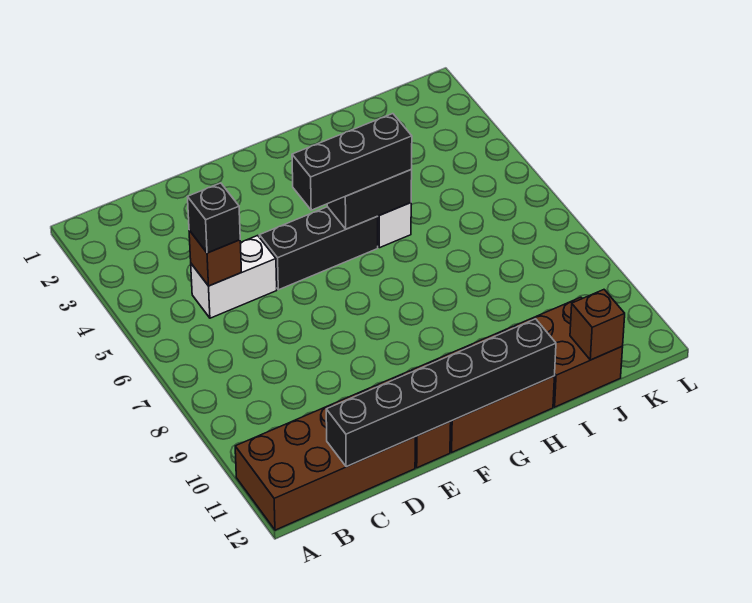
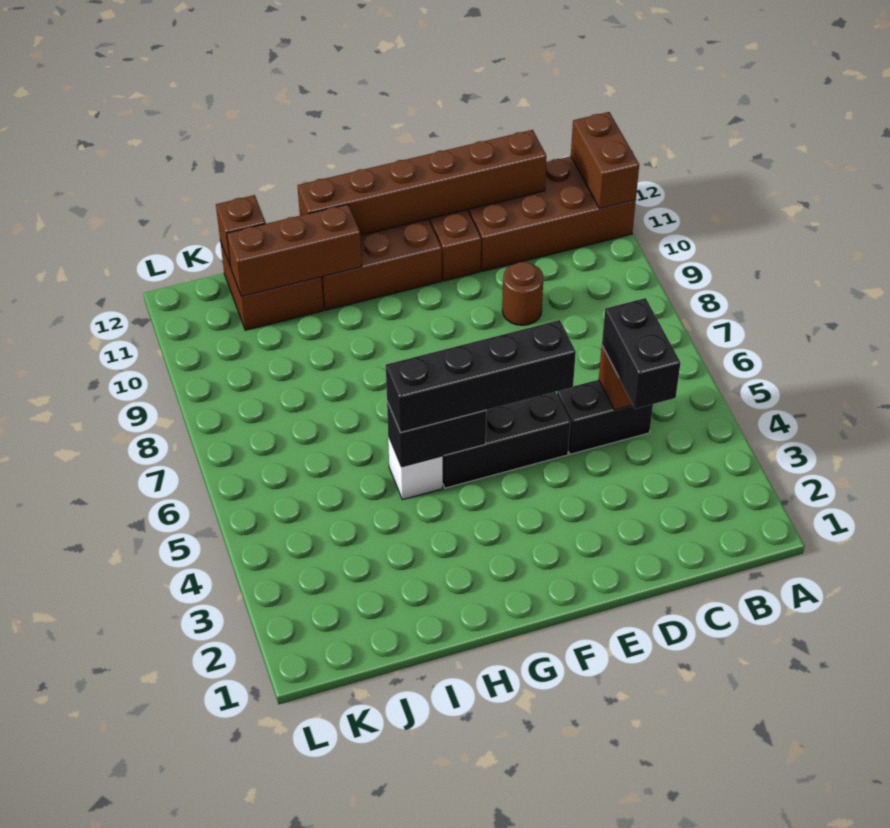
none -> brown brick A11:A12 level 2
white brick C5:D5 level 1 -> black brick C5:D5 level 1
black brick C5 level 3 -> black brick C4:C5 level 3
black brick C12:H12 level 2 -> brown brick C12:H12 level 2
none -> brown round brick D9 level 1
black brick F5:H5 level 3 -> black brick E5:H5 level 3
none -> brown brick H11:J11 level 2

